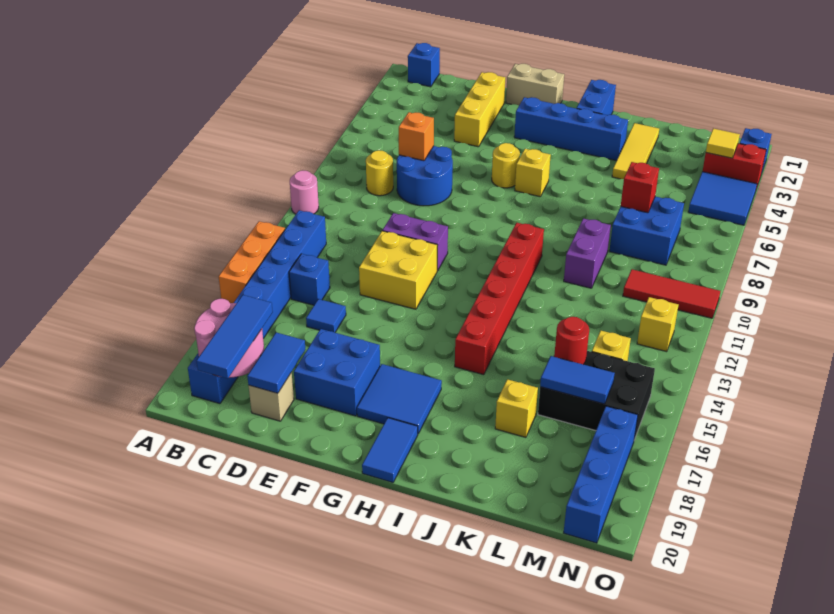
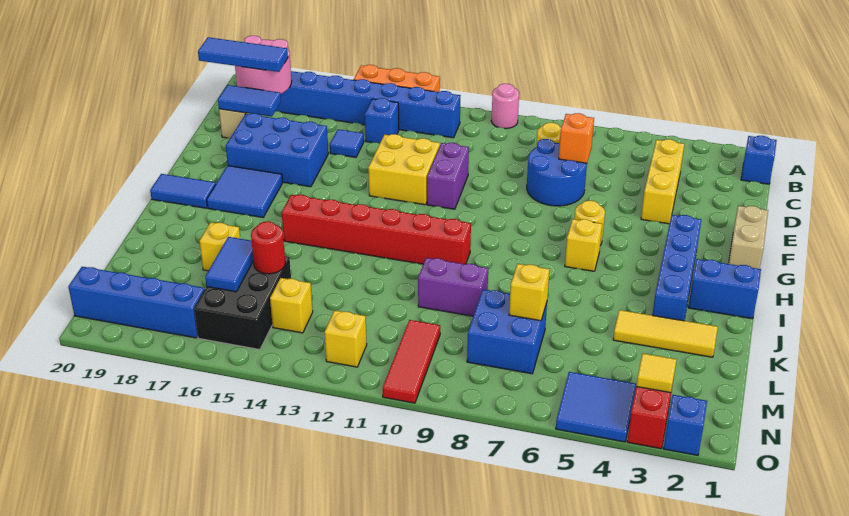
yellow brick E2:E4 level 1 -> yellow brick C4:E4 level 1
blue brick E17:F18 level 1 -> blue brick E16:F18 level 1
red brick L7 level 2 -> yellow brick L7 level 2

